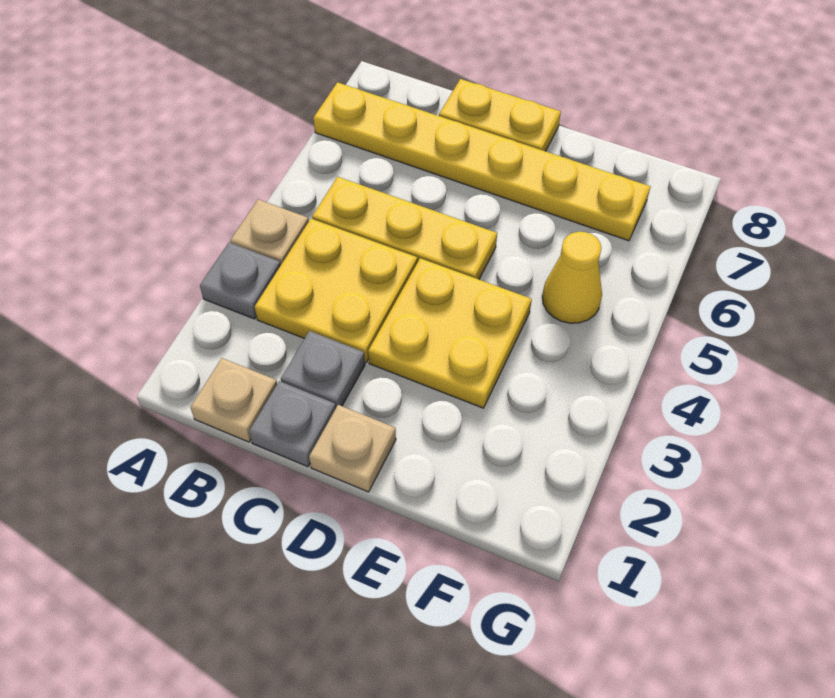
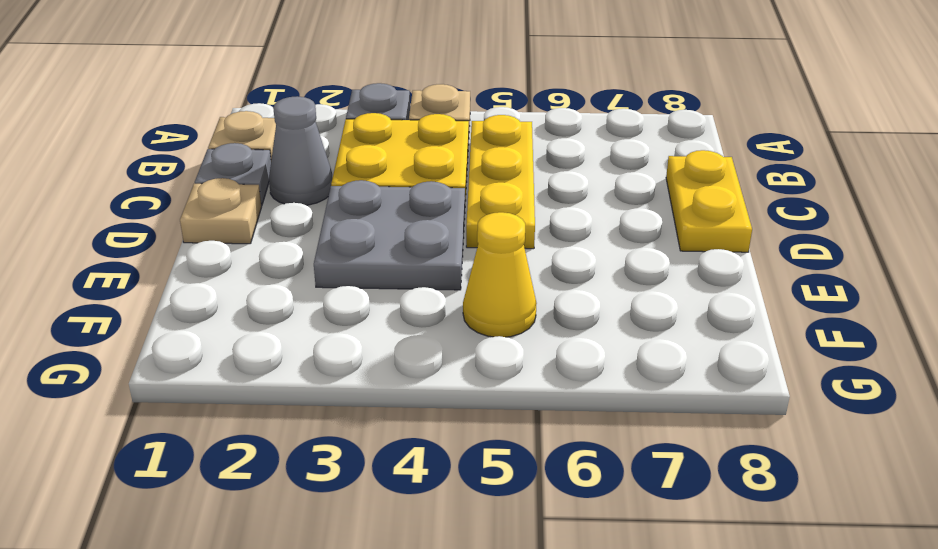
yellow plate A7:F7 level 1 -> none
grey plate C2 level 1 -> grey cone C2 level 1
yellow plate D3:E4 level 1 -> grey plate D3:E4 level 1

